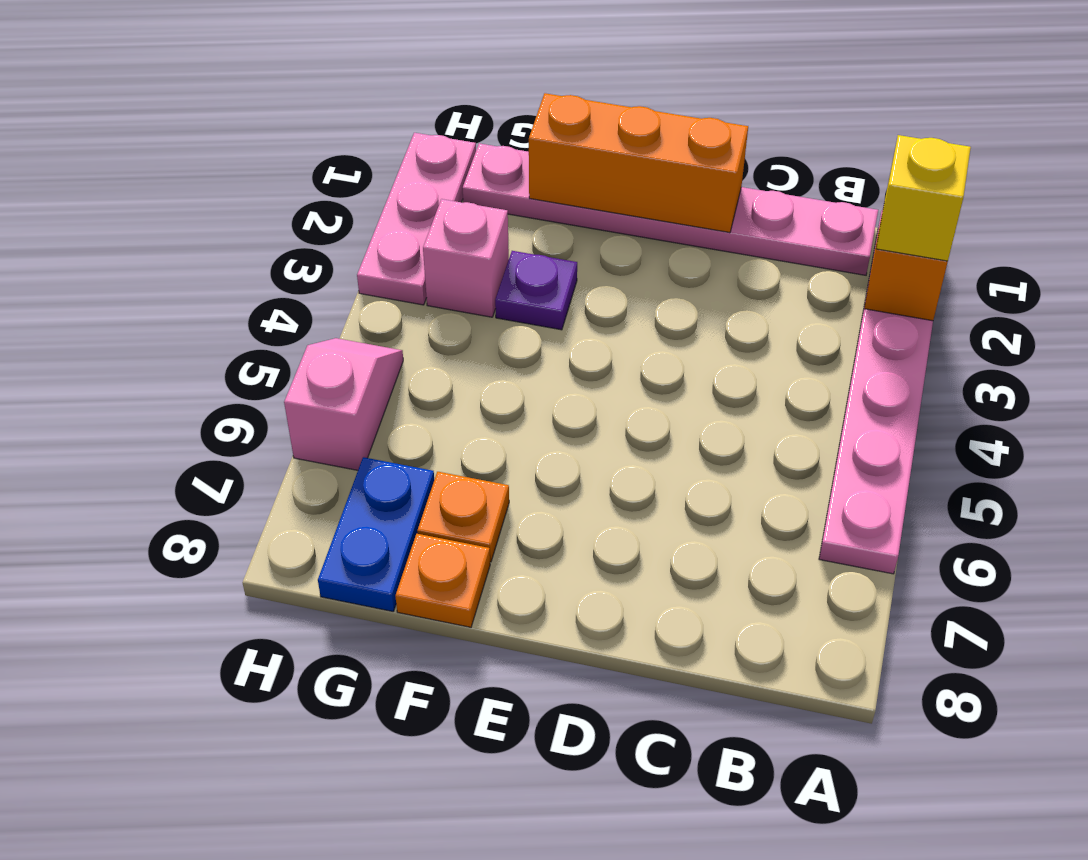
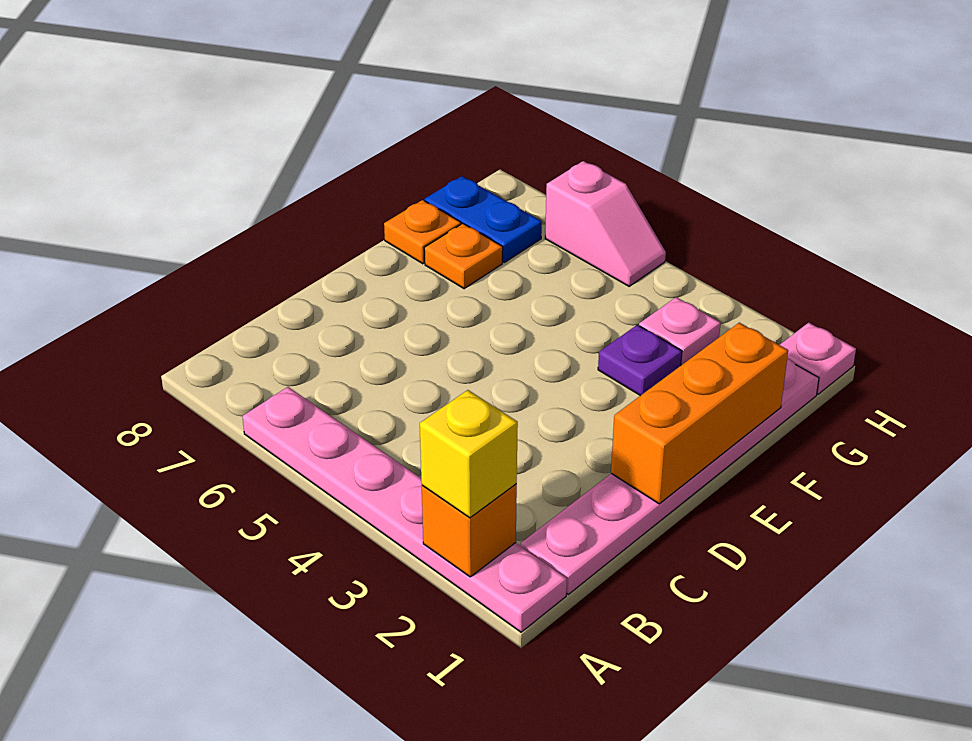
pink brick G3 level 1 -> pink plate G3 level 1
pink plate H1:H3 level 1 -> pink plate H1 level 1

